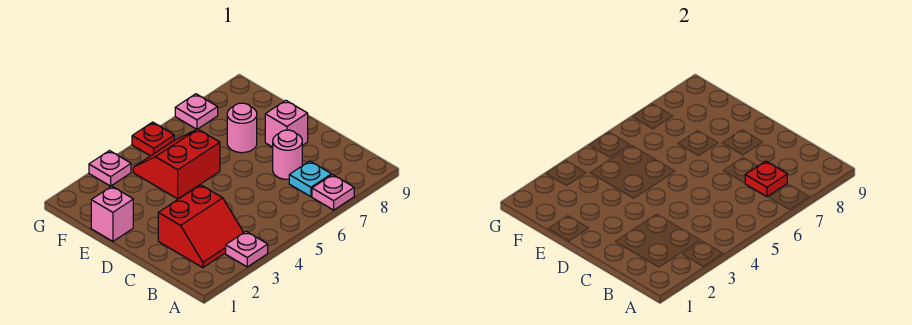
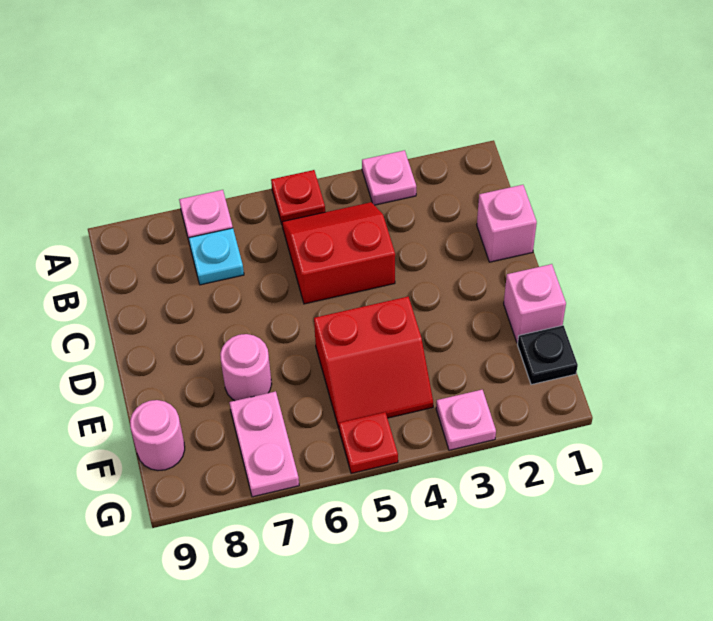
red slope B2:C3 level 1 top C -> red slope B4:C5 level 1 top C
red plate B7 level 2 -> red plate A5 level 1
pink round brick C7 level 1 -> pink round brick F9 level 1
pink brick D8 level 1 -> pink brick C1 level 1
none -> black plate F1 level 1
pink plate G7 level 1 -> pink plate F7:G7 level 1

